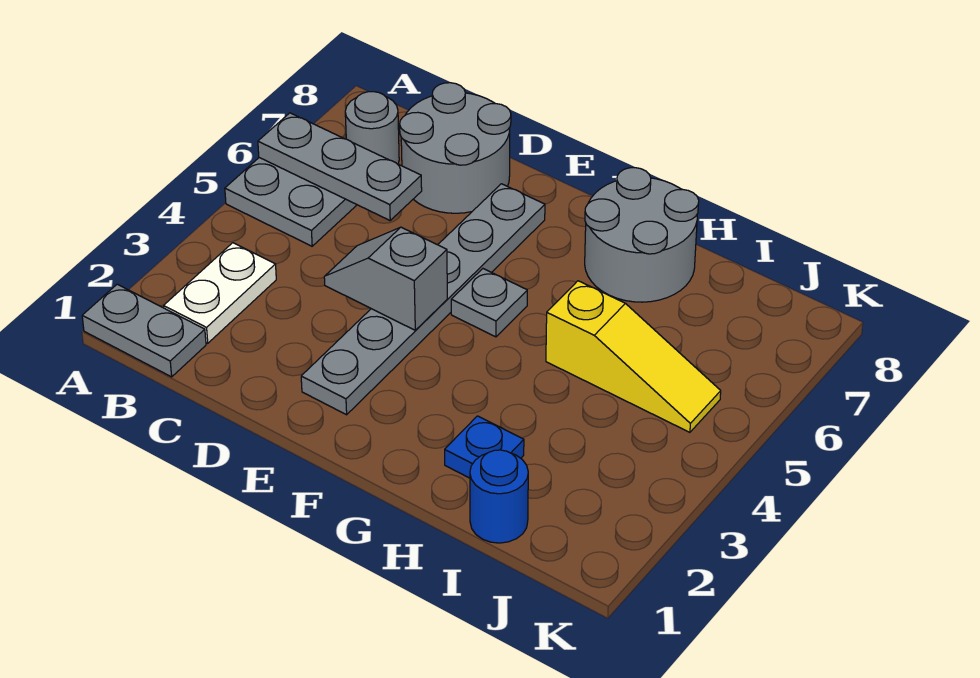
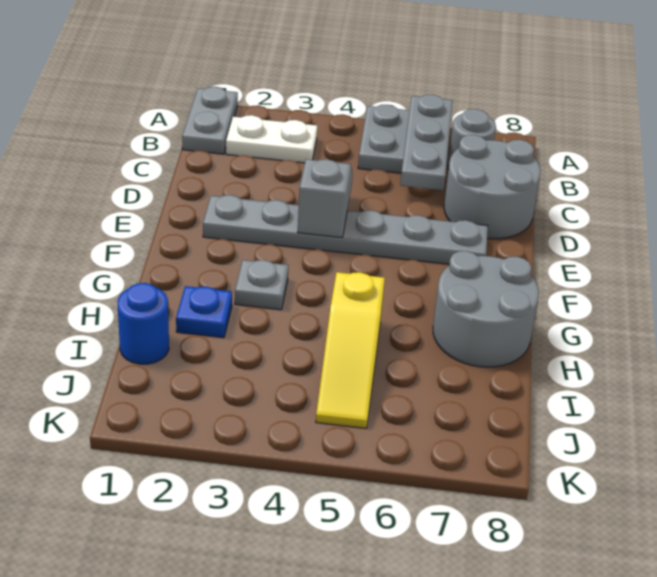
grey plate F5 level 1 -> grey plate G3 level 1

